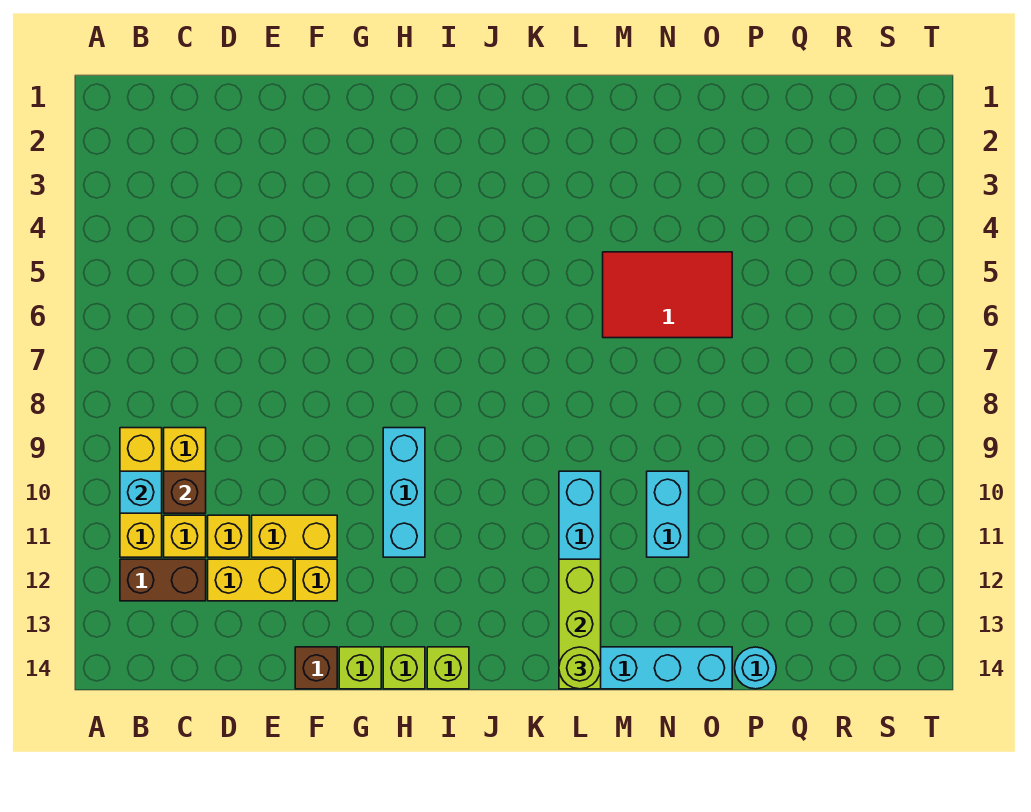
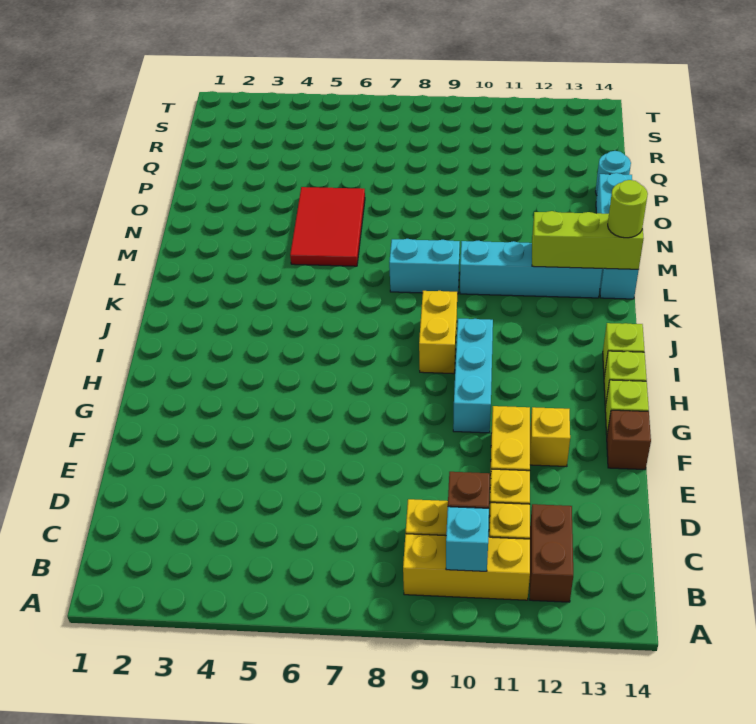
yellow brick D12:E12 level 1 -> yellow brick I9:J9 level 1
cyan brick H9:H11 level 1 -> cyan brick G10:I10 level 1
cyan brick N10:N11 level 1 -> cyan brick L8:L9 level 1

